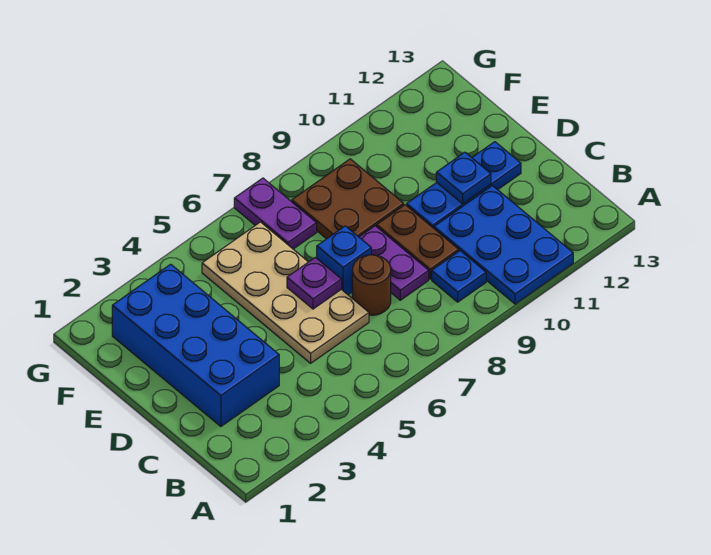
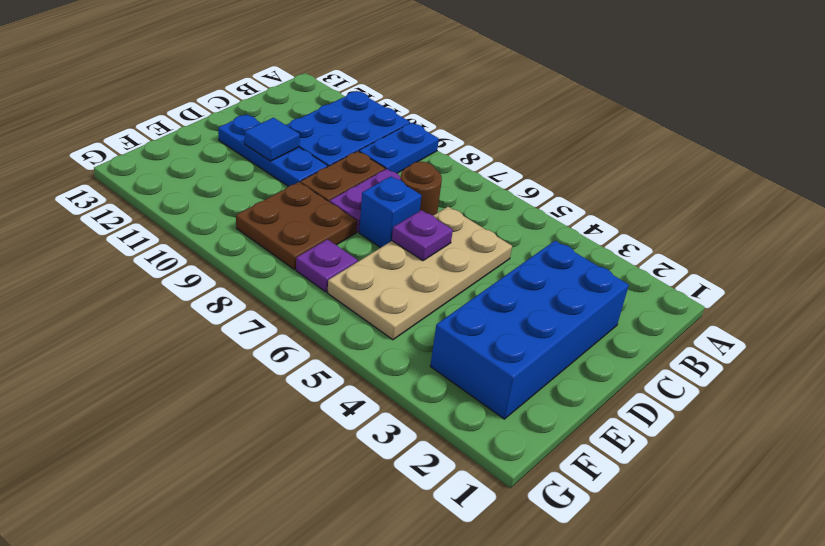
blue plate B9 level 1 -> blue plate A9:B9 level 1
blue plate D11 level 2 -> blue tile D11 level 2
purple plate F7:G7 level 1 -> purple plate F7 level 1

